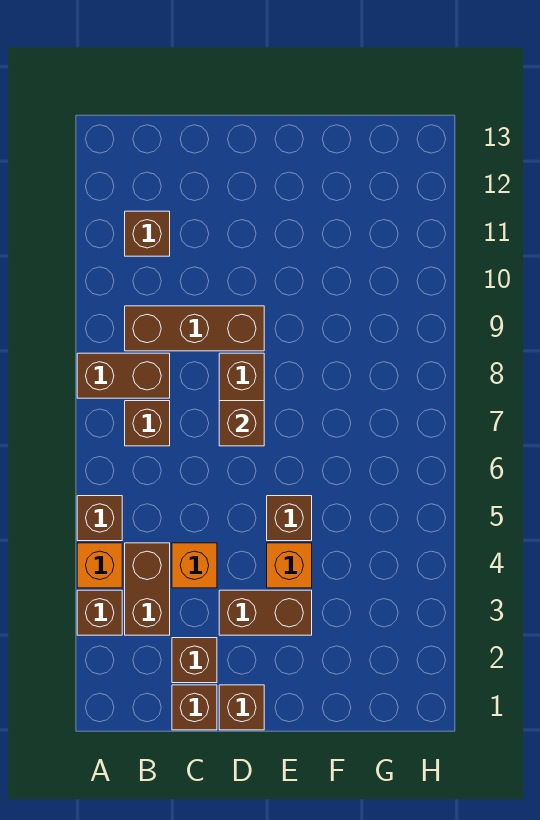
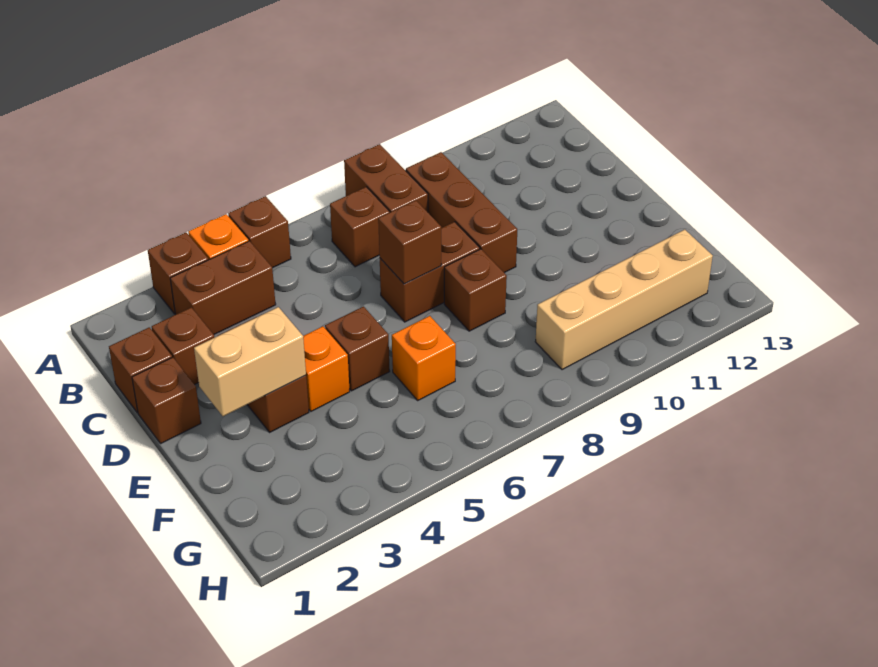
brown brick B11 level 1 -> brown brick E8 level 1
orange brick C4 level 1 -> orange brick F6 level 1
none -> tan brick E2:E3 level 2
none -> tan brick G9:G12 level 1

